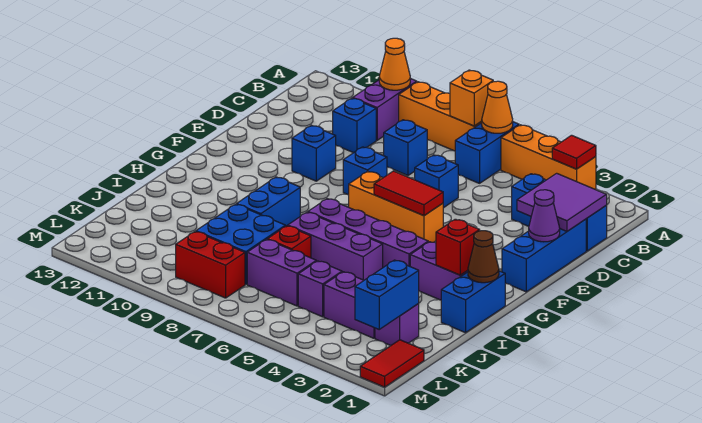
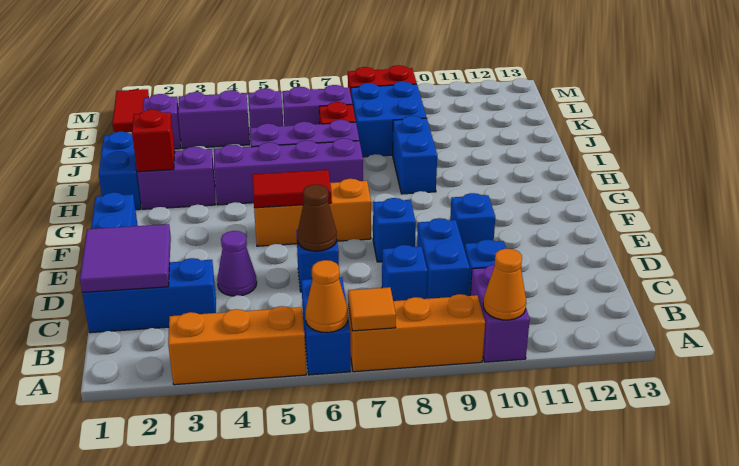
red tile A3 level 2 -> none
orange brick A7 level 2 -> orange tile A7 level 2
purple cone E1 level 2 -> purple cone D4 level 1
brown cone H1 level 2 -> brown cone D6 level 2
blue brick K2:L2 level 2 -> blue brick C9:D9 level 1

